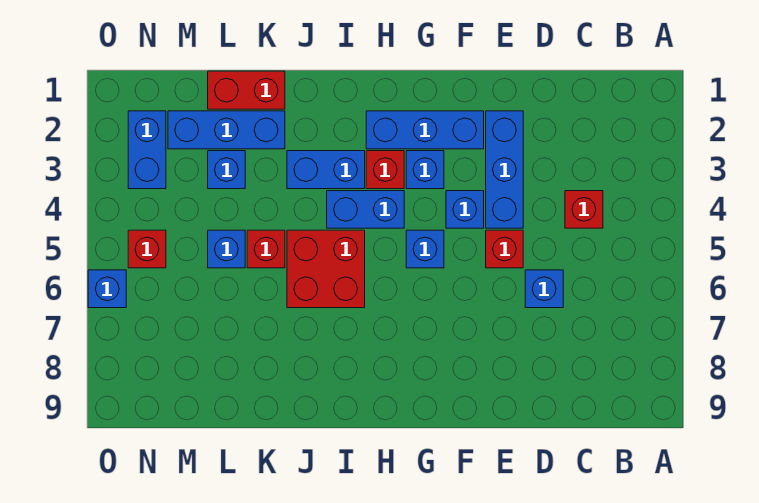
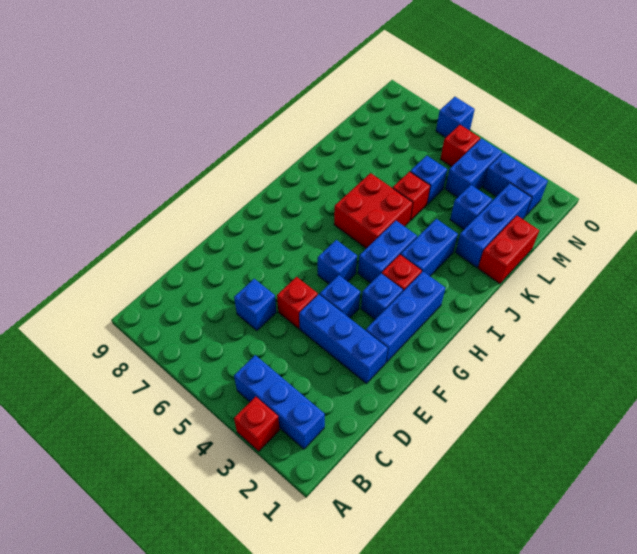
none -> blue brick B2:B4 level 1
red brick C4 level 1 -> red brick A3 level 1
none -> blue brick M4:N4 level 1

